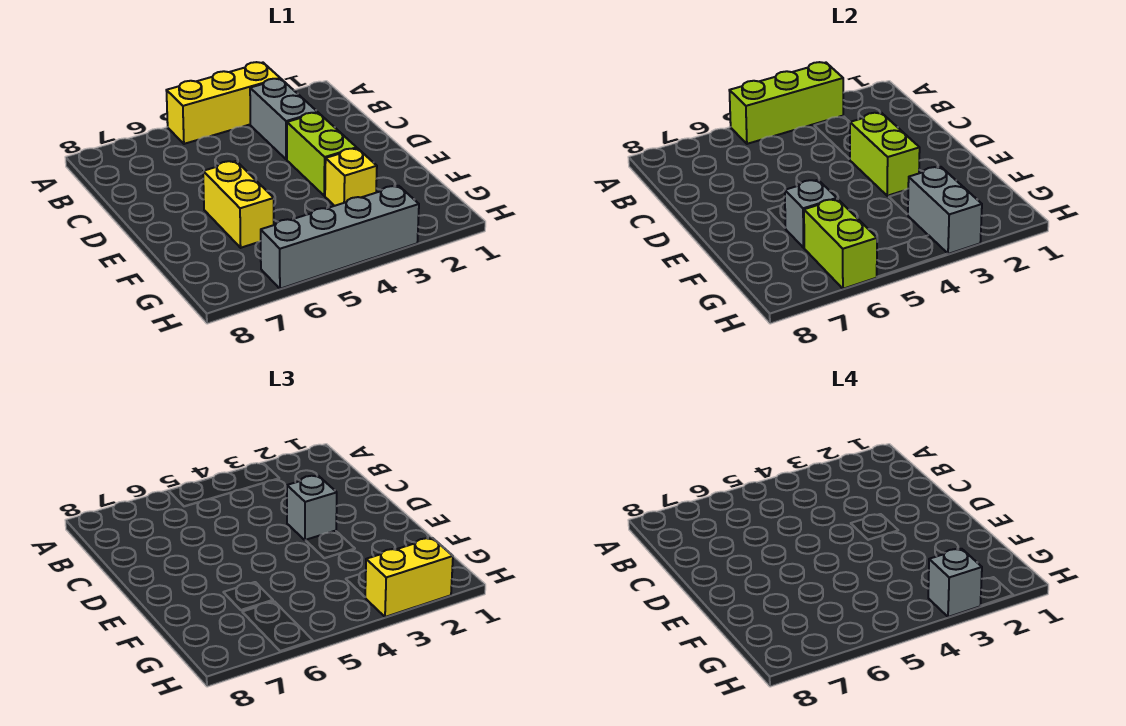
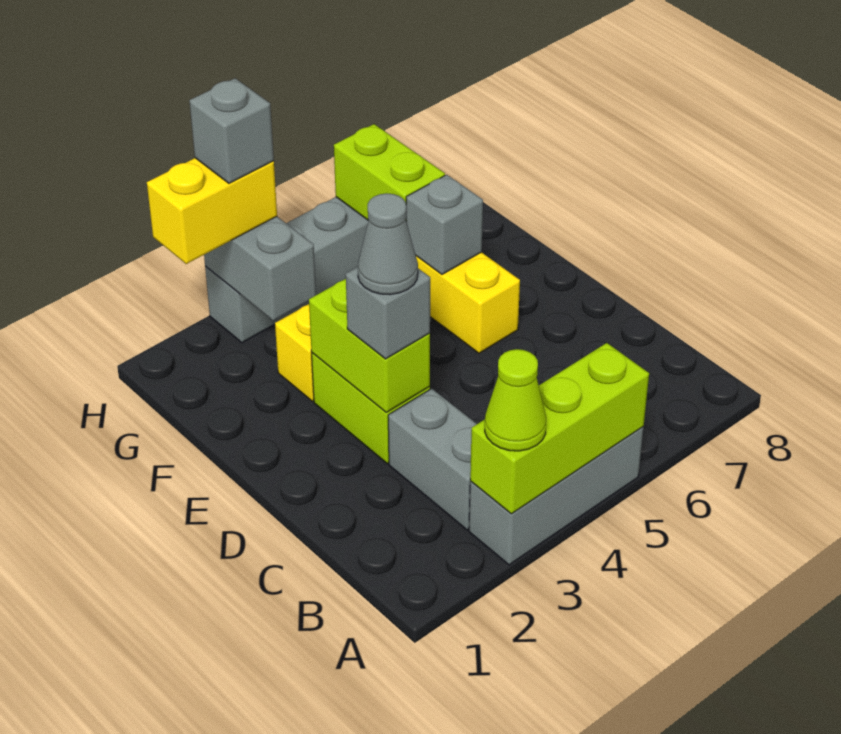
yellow brick A3:A5 level 1 -> grey brick A3:A5 level 1
none -> lime cone A3 level 3
none -> grey cone D3 level 4

